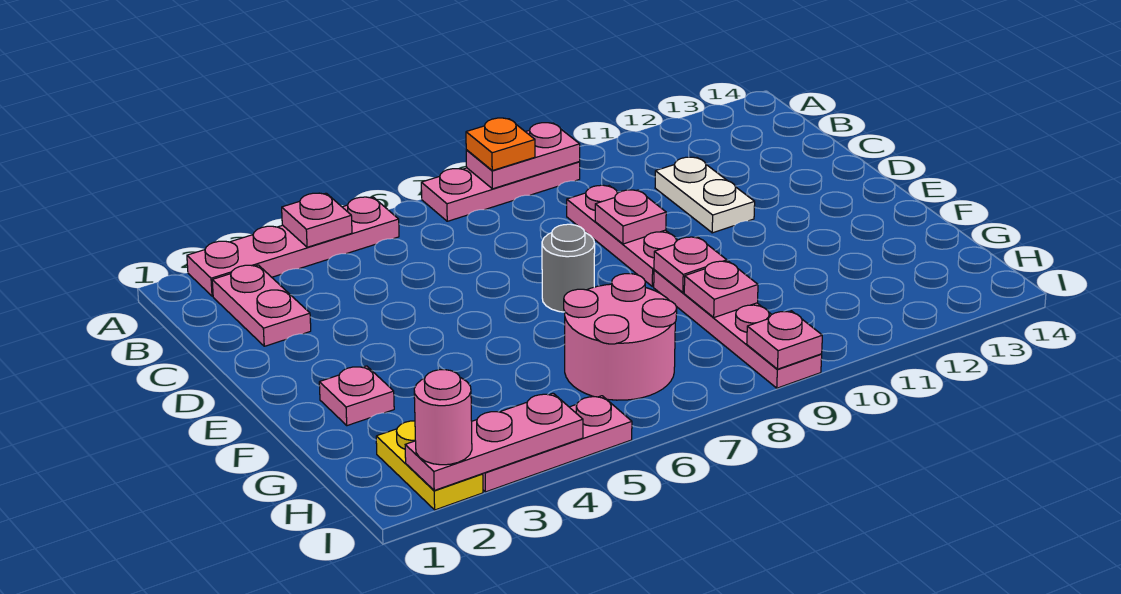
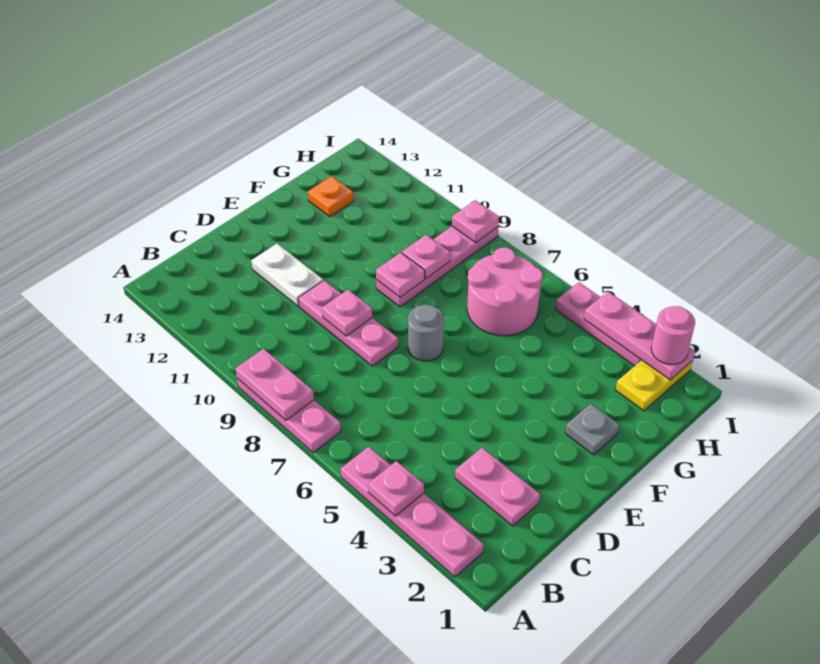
orange plate A8 level 3 -> orange plate G13 level 1
pink plate B2:C2 level 1 -> pink plate C2:C3 level 1
pink plate C9:E9 level 1 -> pink plate D8:D10 level 1
white plate C11:D11 level 1 -> white plate D11:D12 level 1
pink plate F2 level 1 -> grey plate F2 level 1

